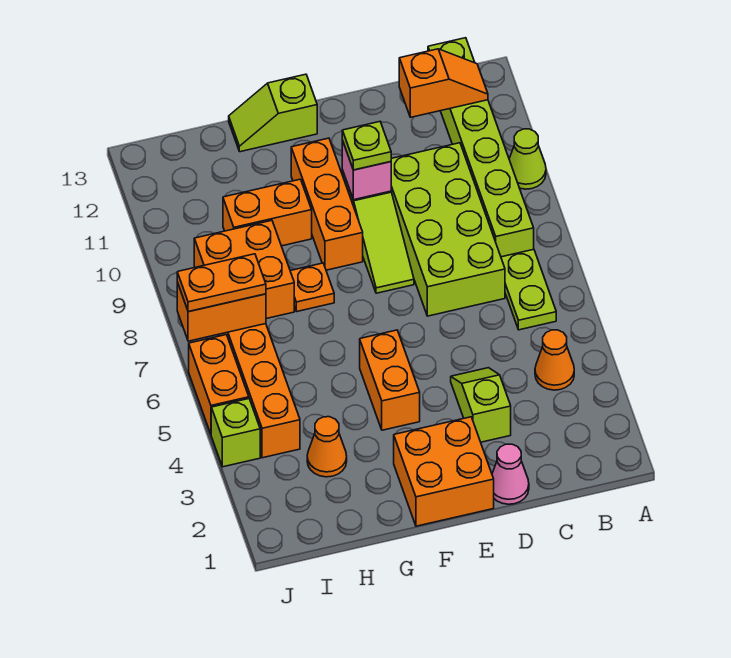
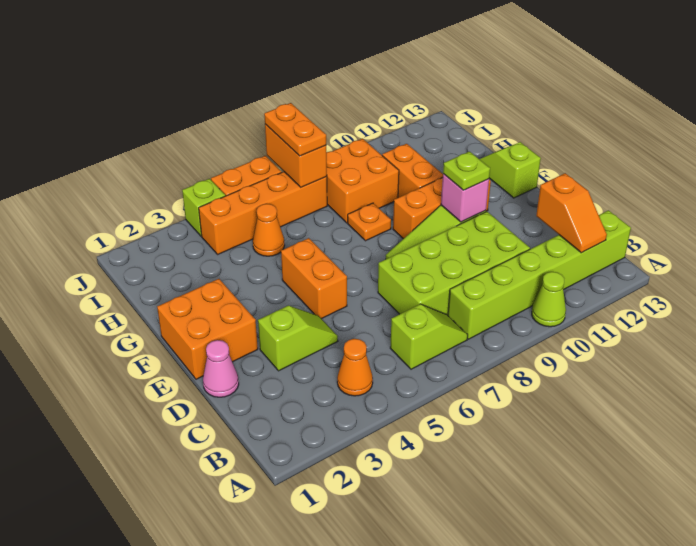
lime plate B6:B7 level 1 -> lime slope B6:B7 level 1 top 6
orange brick F4:F5 level 1 -> orange brick E5:F5 level 1
orange cone H3 level 1 -> orange cone H5 level 1

